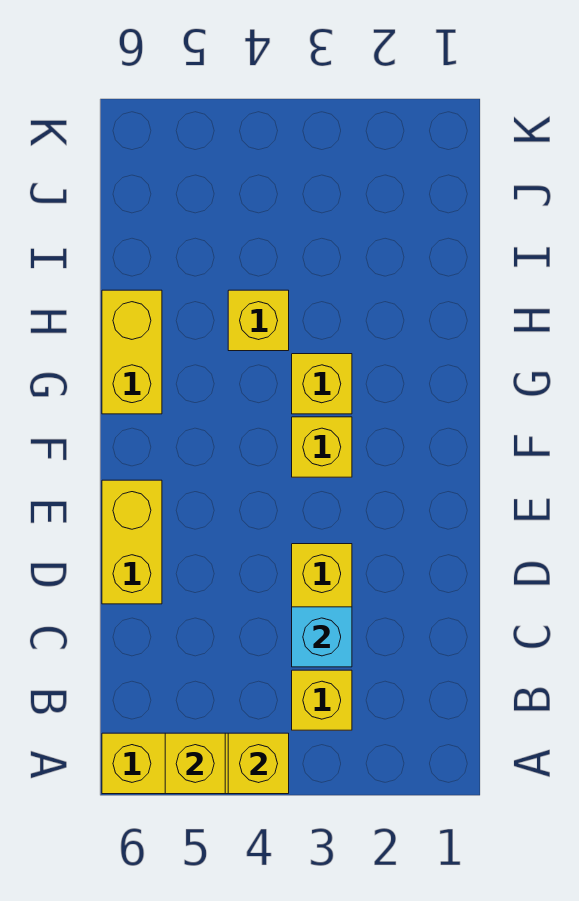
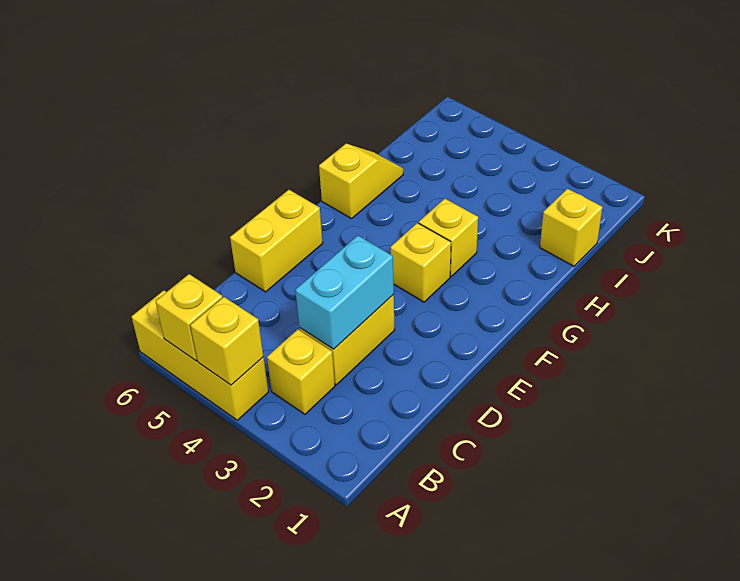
cyan brick C3 level 2 -> cyan brick C3:D3 level 2
yellow brick G6:H6 level 1 -> yellow slope G6:H6 level 1 top G
yellow brick H4 level 1 -> yellow brick I1 level 1

